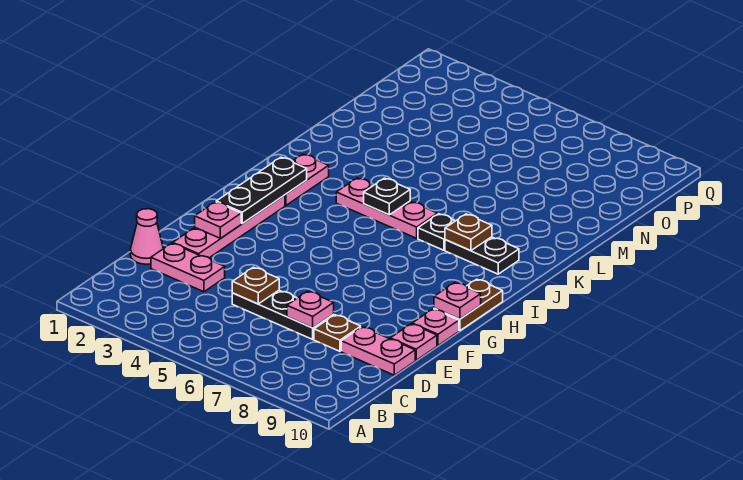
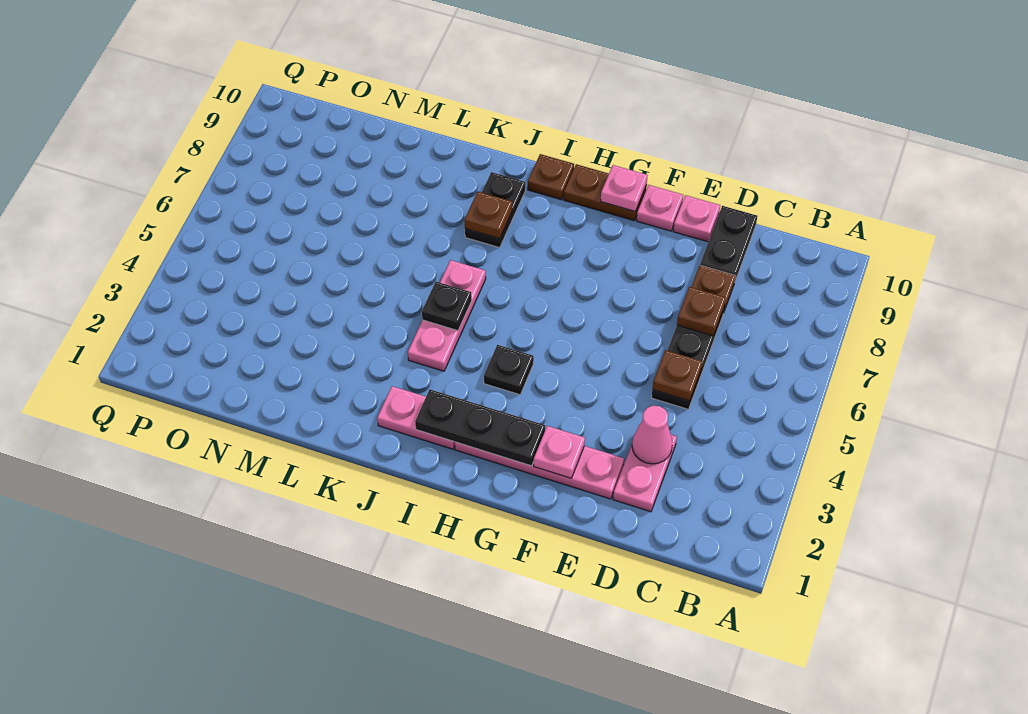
pink cone D1 level 1 -> pink cone D3 level 2
pink plate D7 level 2 -> brown plate D7 level 2
pink plate D9:D10 level 1 -> black plate D9:D10 level 1
none -> brown plate I10 level 1
black plate J7 level 1 -> black plate H4 level 1

